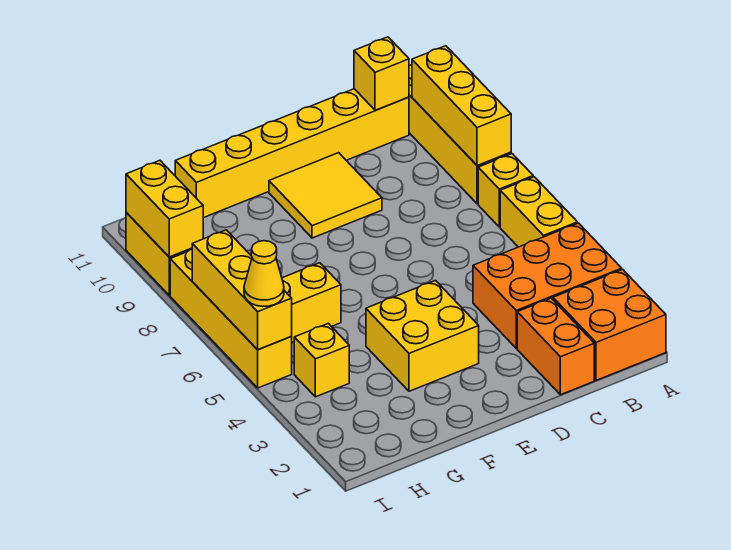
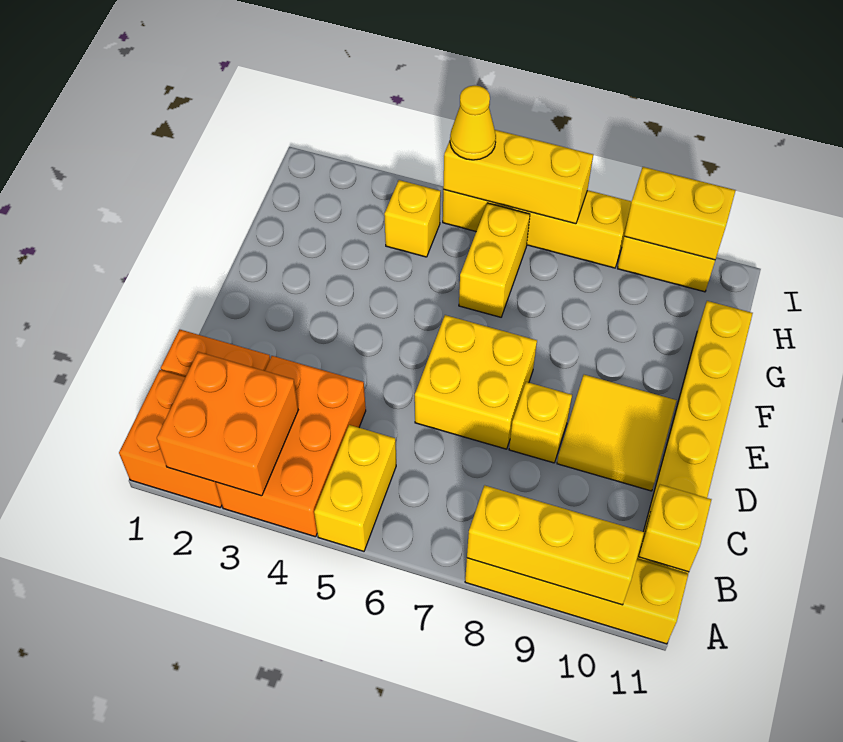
none -> orange brick A2:B3 level 2
yellow brick A5:A6 level 1 -> yellow brick A5:B5 level 1
yellow brick A7 level 1 -> yellow brick D8 level 1
yellow brick E3:F4 level 1 -> yellow brick D6:E7 level 1

